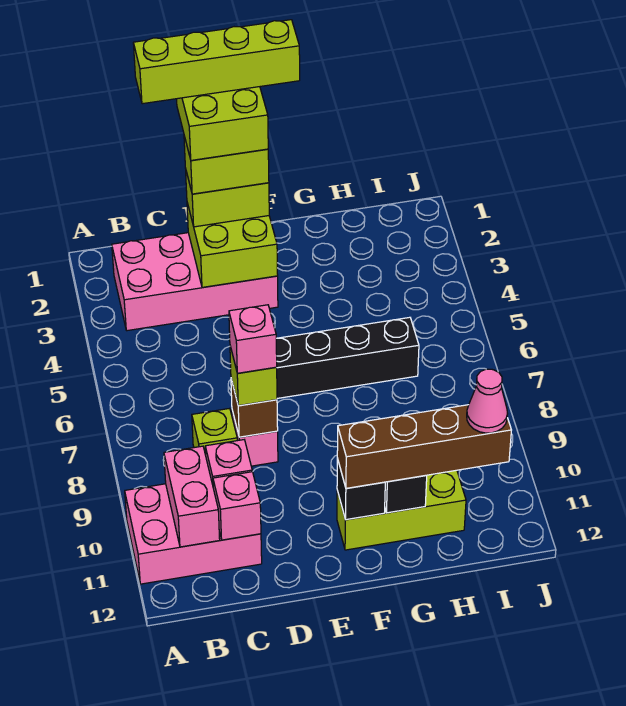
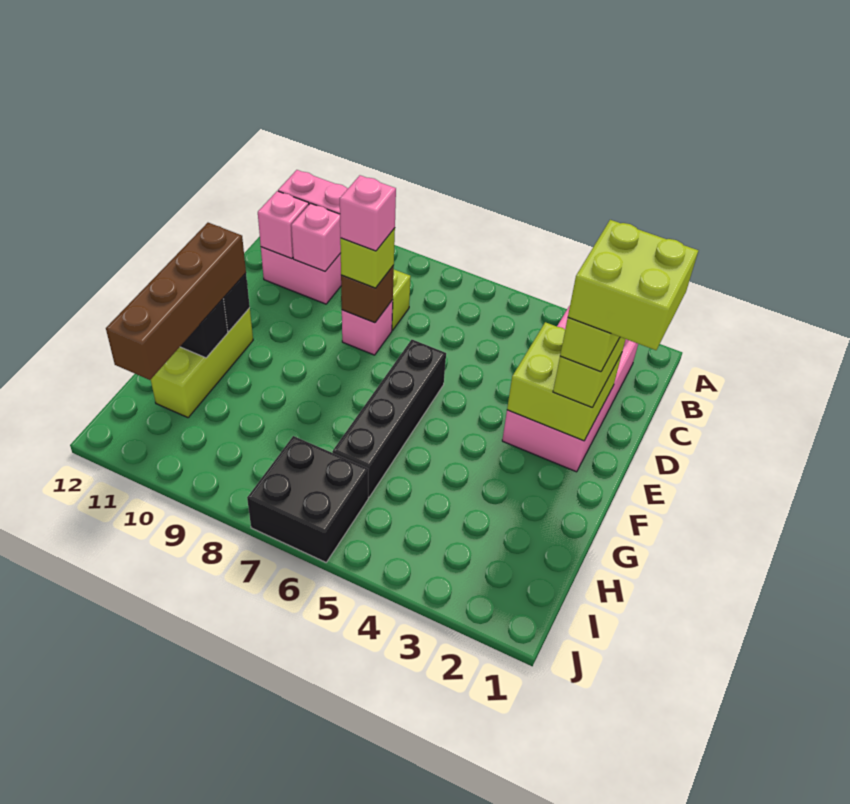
lime brick C1:F1 level 6 -> none
none -> black brick I6:J7 level 1
pink cone I11 level 4 -> none

